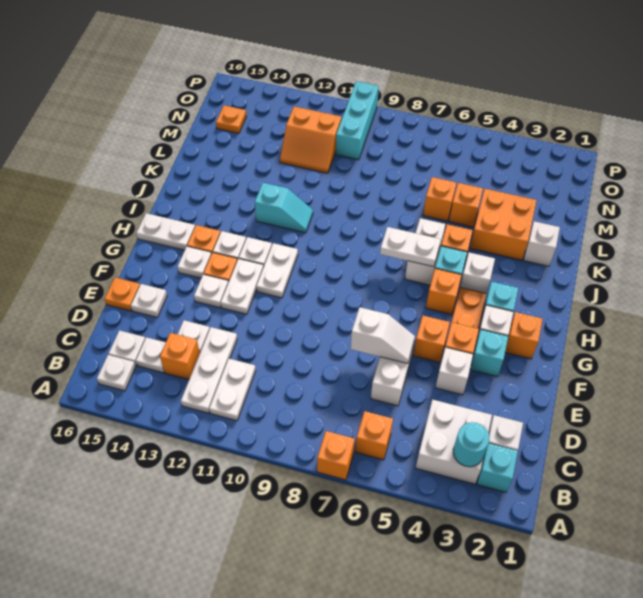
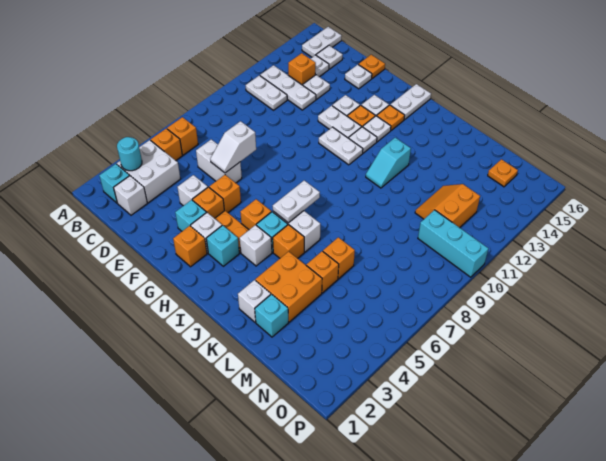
orange brick A7 level 1 -> orange brick B5 level 1
white plate B15 level 1 -> white plate B15:B16 level 1
none -> cyan brick L2 level 1

